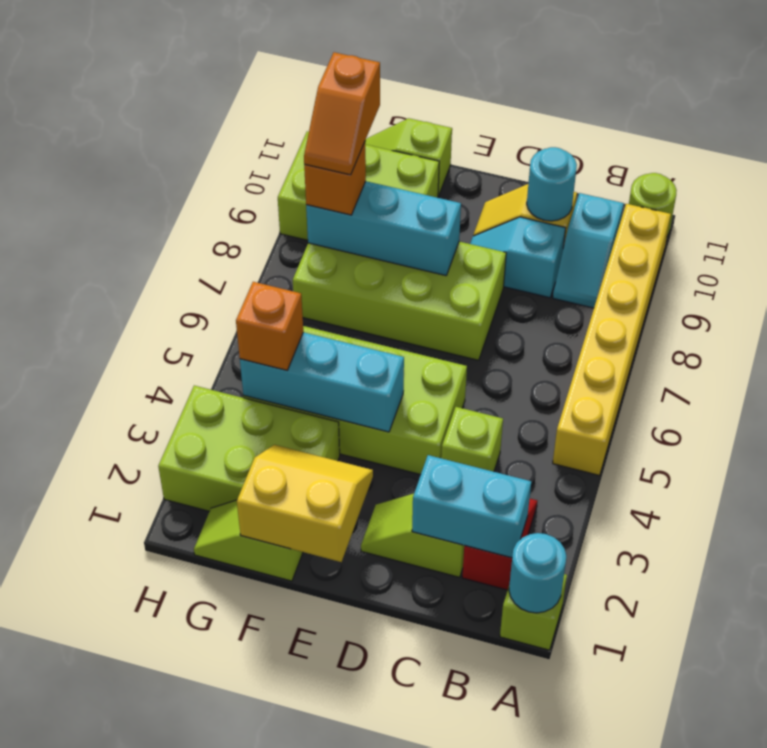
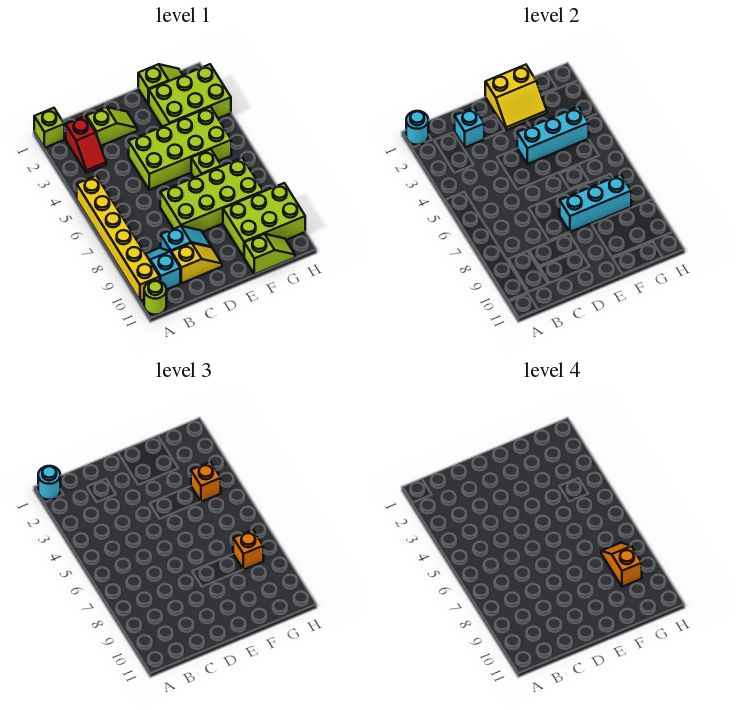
cyan brick B2:C2 level 2 -> cyan brick C2 level 2
lime brick C4 level 1 -> lime brick F6 level 1
cyan round brick C10 level 2 -> cyan round brick A1 level 3

